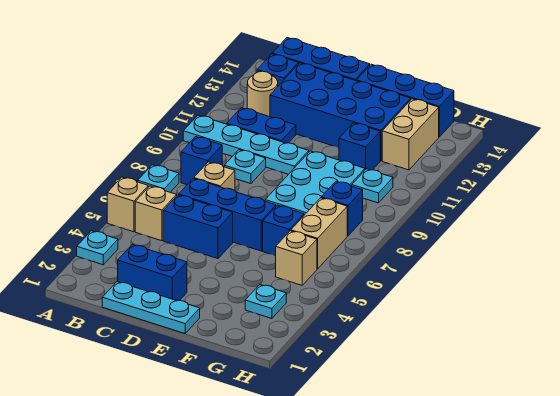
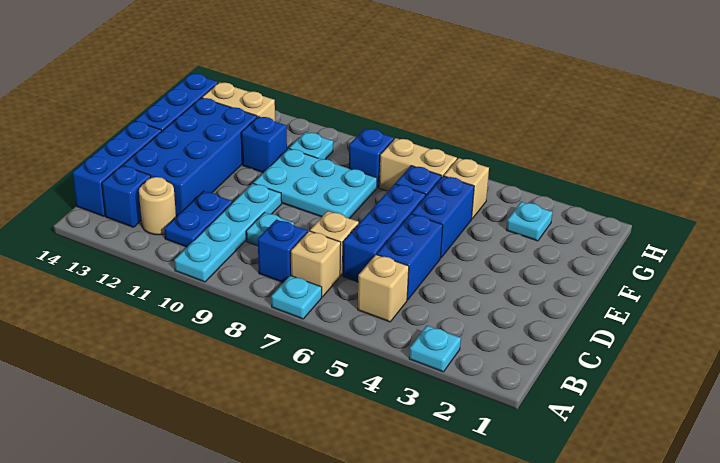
tan brick A5 level 1 -> tan brick B7 level 1
cyan plate C1:E1 level 1 -> none
blue brick C2:D2 level 1 -> blue brick E5:F5 level 1

